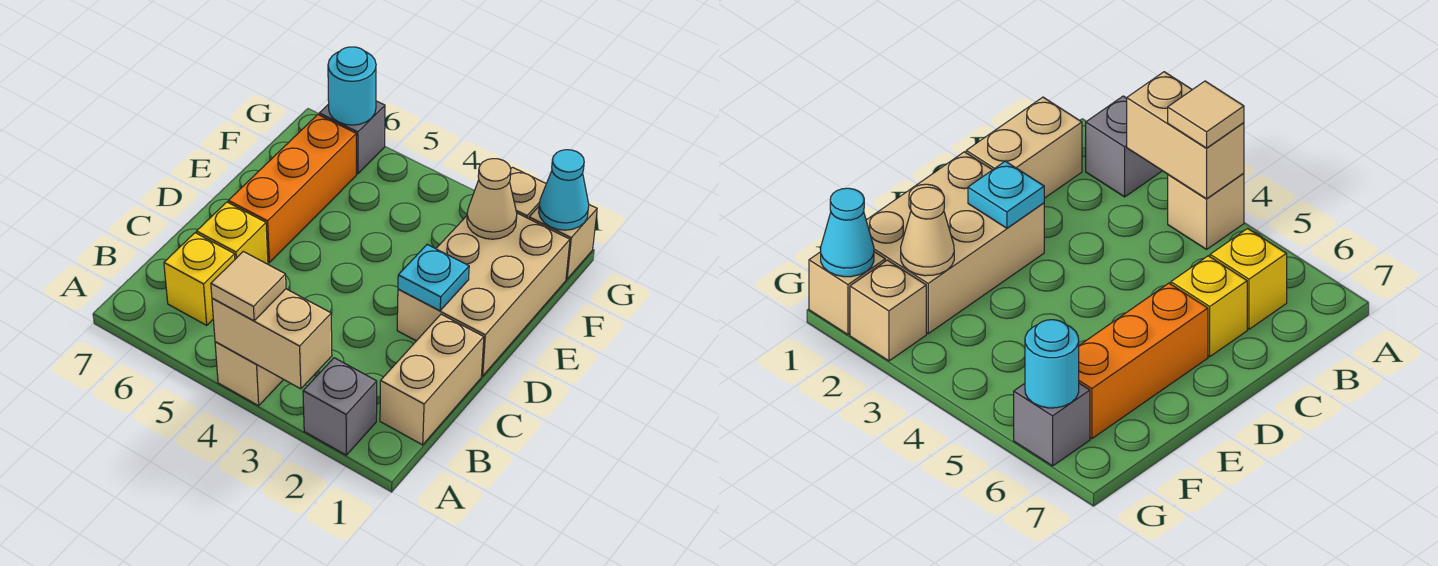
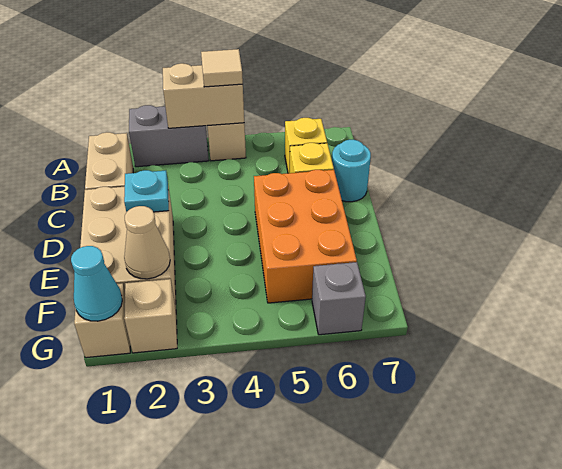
grey brick A2 level 1 -> grey brick A2:A3 level 1
orange brick D6:F6 level 1 -> orange brick D5:F6 level 1
cyan round brick G6 level 2 -> cyan round brick C7 level 1

